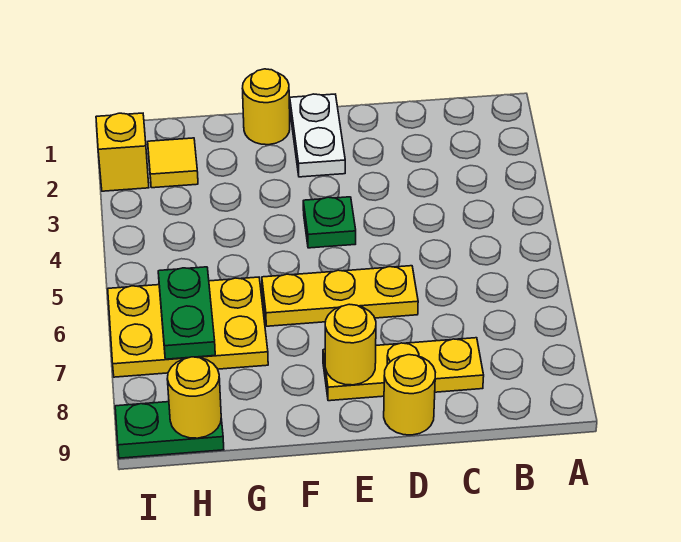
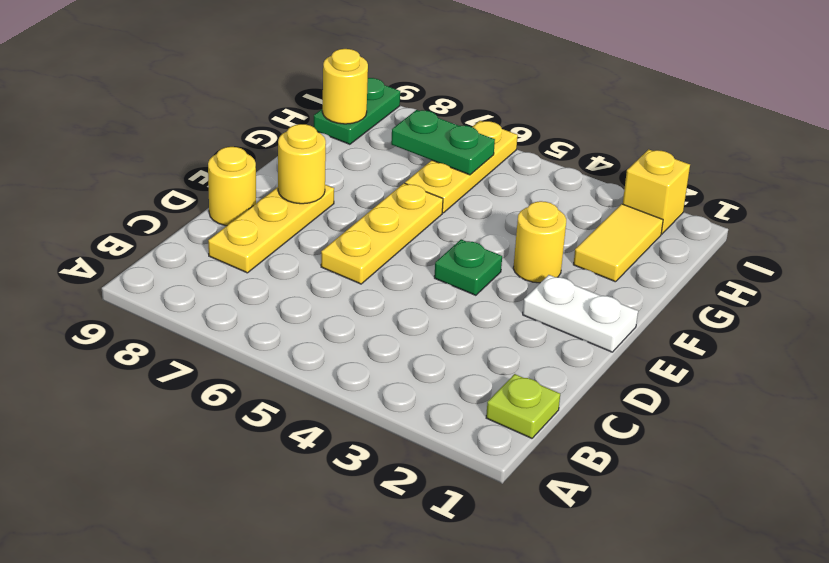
none -> lime plate B1 level 1
yellow round brick F1 level 1 -> yellow round brick F3 level 1
yellow plate G6:I7 level 1 -> yellow plate G6:I6 level 1
yellow tile H2 level 1 -> yellow tile G2:H2 level 1

